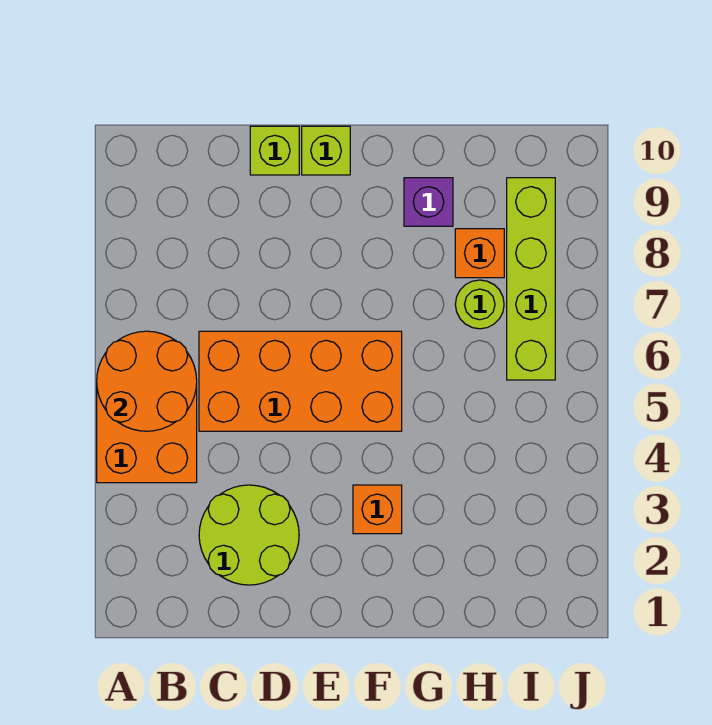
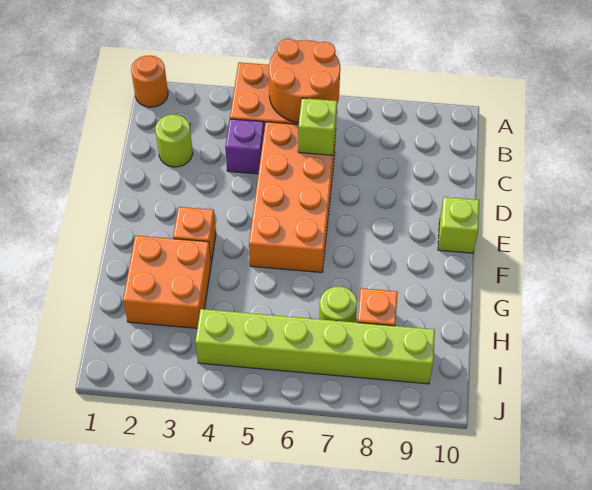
none -> orange round brick A1 level 1
lime round brick C2:D3 level 1 -> lime round brick C2 level 1
lime brick D10 level 1 -> lime brick C6 level 2
none -> orange brick G2:H3 level 1
purple brick G9 level 1 -> purple brick C4 level 1
lime brick I6:I9 level 1 -> lime brick I4:I9 level 1

